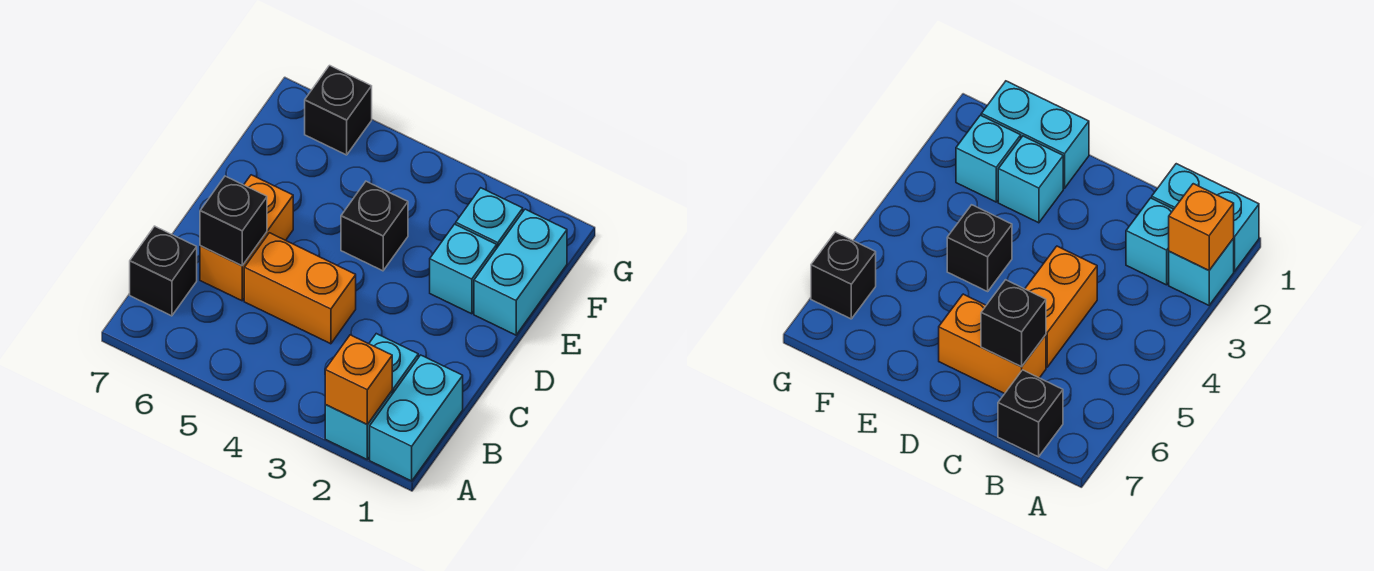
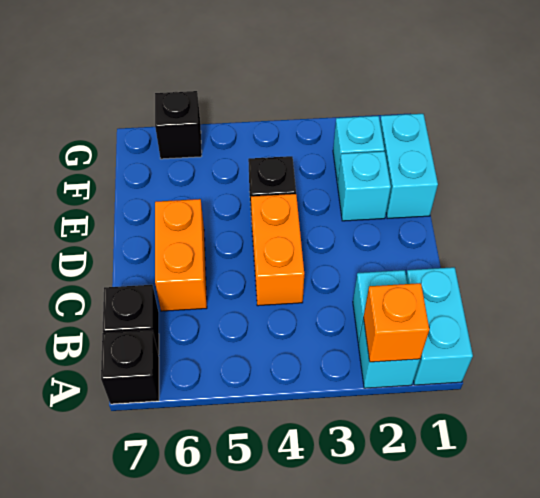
orange brick C4:C5 level 1 -> orange brick C4:D4 level 1
black brick C6 level 2 -> black brick A7 level 1

